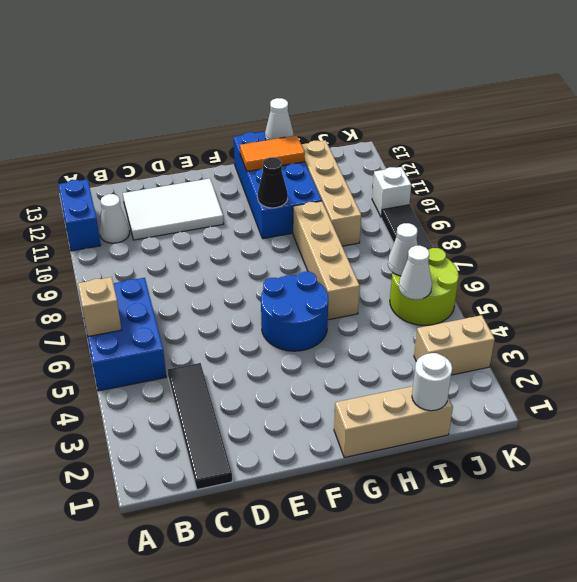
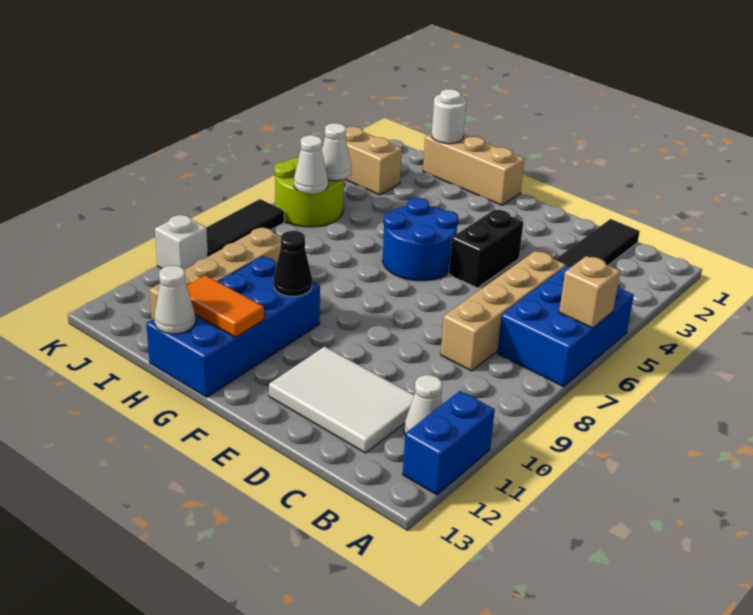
none -> black brick E4:E5 level 1
tan brick H6:H9 level 1 -> tan brick C5:C8 level 1

